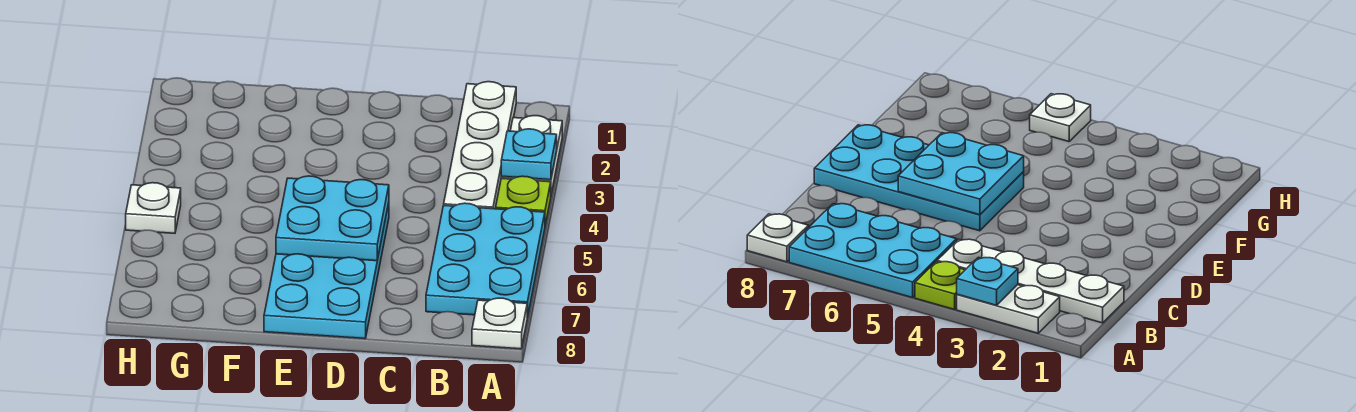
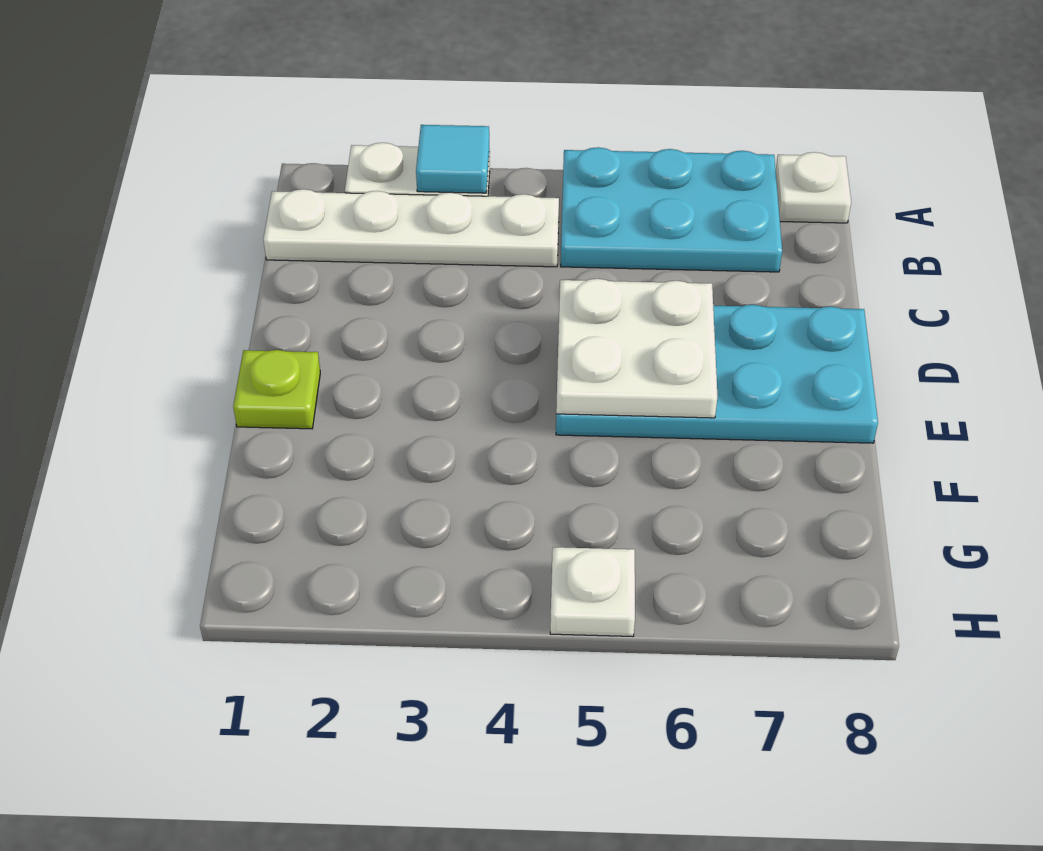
cyan plate A3 level 2 -> cyan tile A3 level 2
lime plate A4 level 1 -> lime plate E1 level 1
cyan plate D5:E6 level 2 -> white plate D5:E6 level 2

